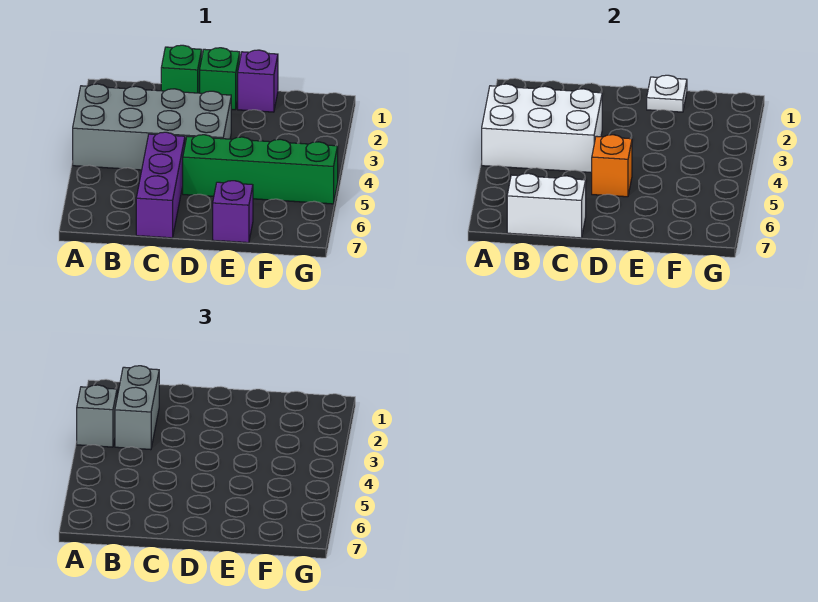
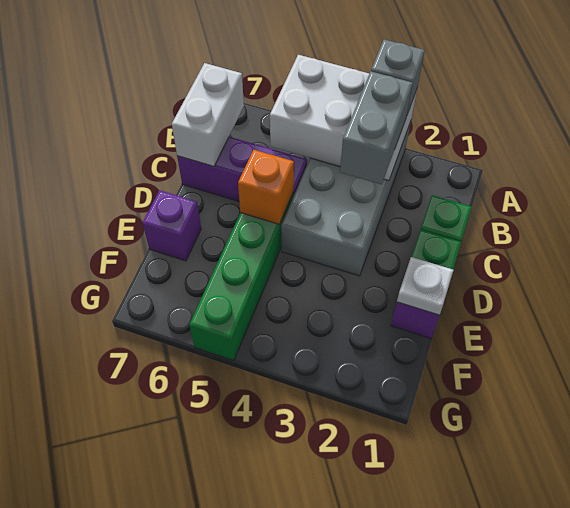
white brick A3:C4 level 2 -> white brick A3:B5 level 2
grey brick B2:B3 level 3 -> grey brick B3:C3 level 3

